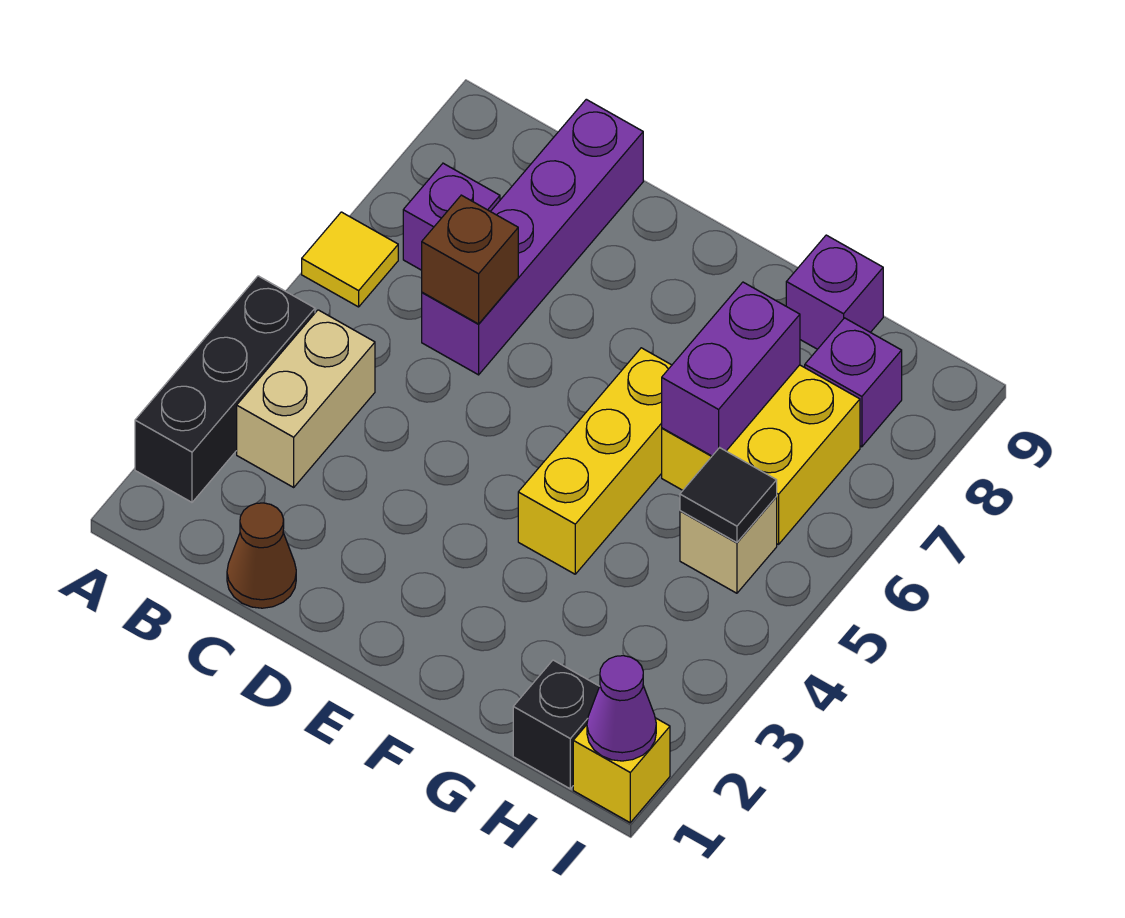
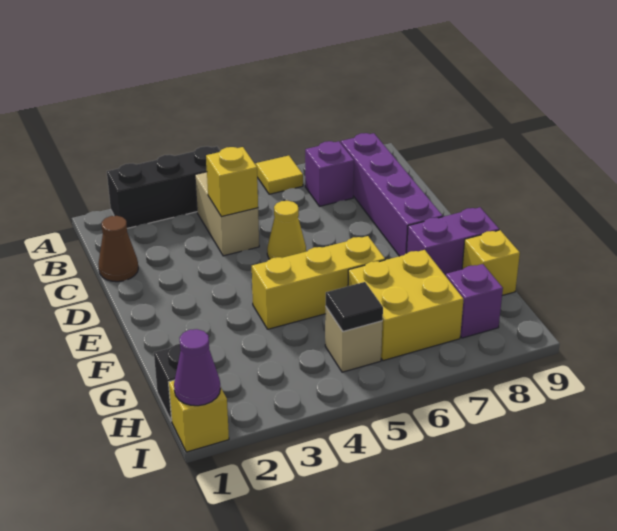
tan brick B3:B4 level 1 -> tan brick B4:C4 level 1
none -> yellow brick C4 level 2
purple brick C6:C9 level 1 -> purple brick B8:E8 level 1
brown brick C6 level 2 -> none
none -> yellow cone D5 level 1
purple brick G6:G7 level 2 -> purple brick F8:F9 level 1
purple brick G9 level 1 -> yellow brick G9 level 1

